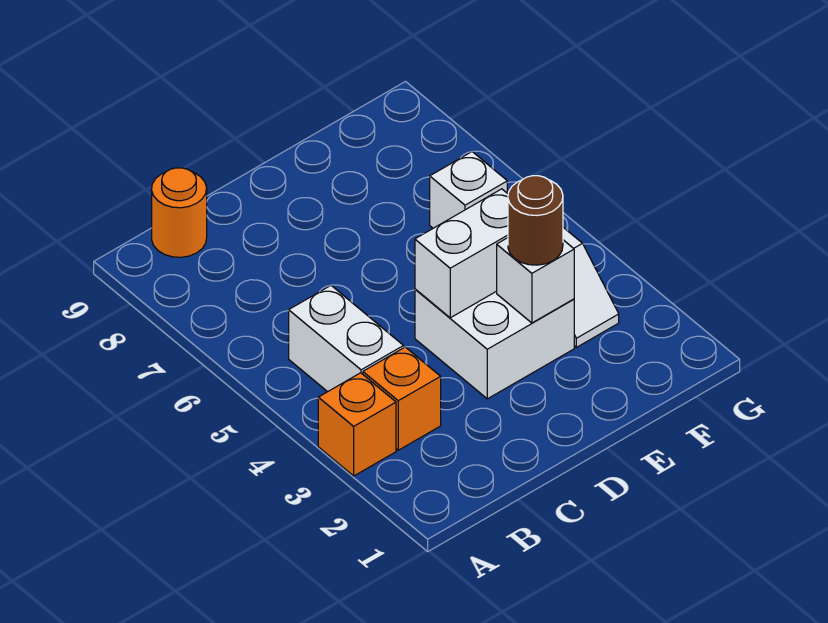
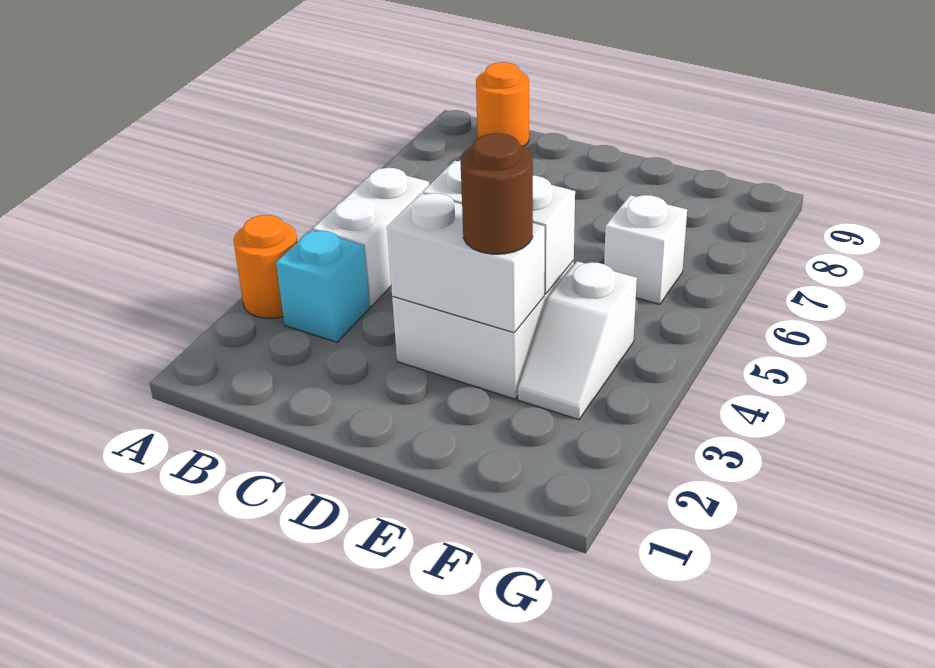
orange brick A3 level 1 -> orange round brick A3 level 1
orange brick B3 level 1 -> cyan brick B3 level 1
white brick E3 level 2 -> white brick D3:E3 level 2

